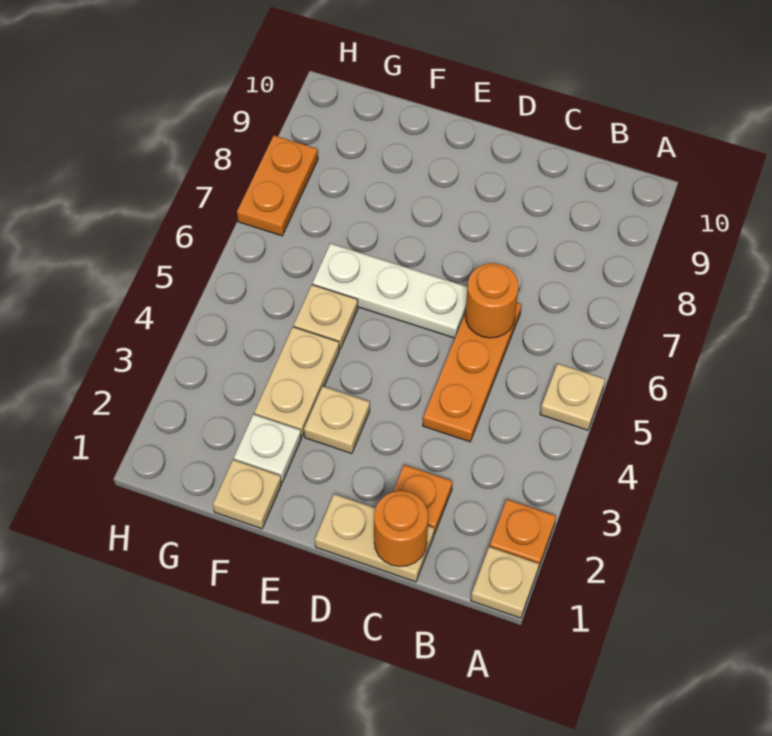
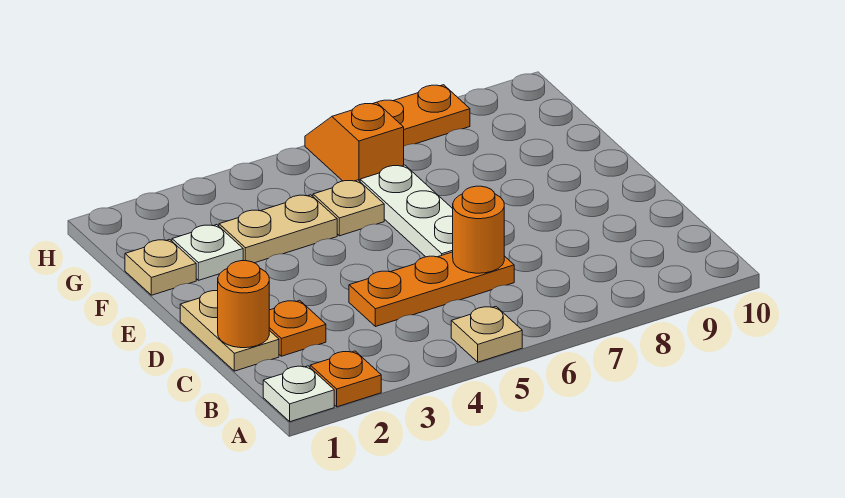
tan plate A1 level 1 -> white plate A1 level 1
tan plate E3 level 1 -> none
none -> orange slope G6:H6 level 1 top G

